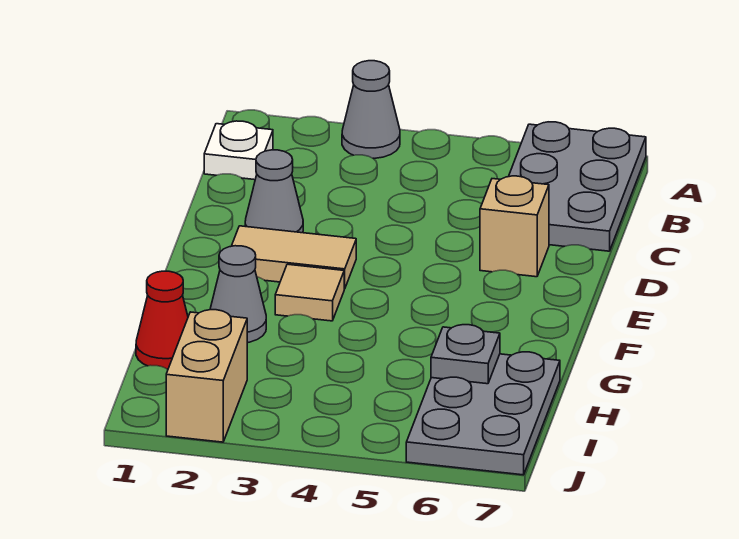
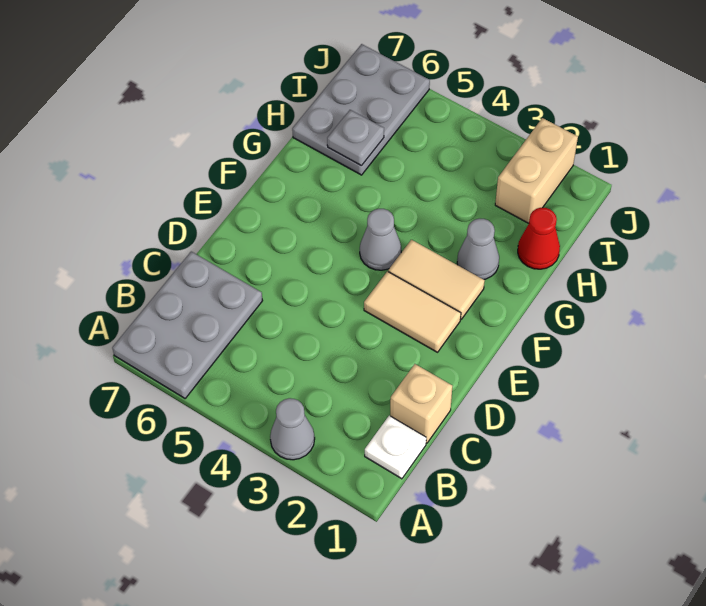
grey cone D2 level 1 -> grey cone F4 level 1
tan brick D6 level 1 -> tan brick C1 level 1
tan tile F3 level 1 -> tan tile F2:F3 level 1

